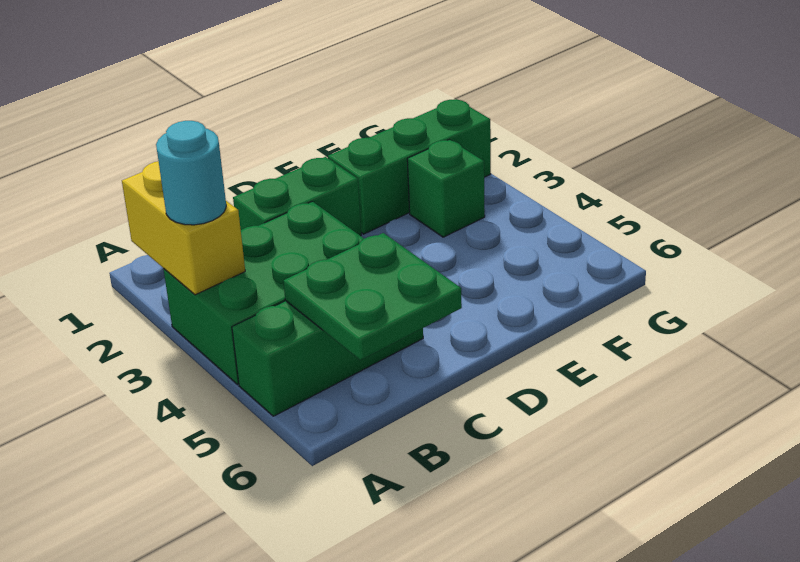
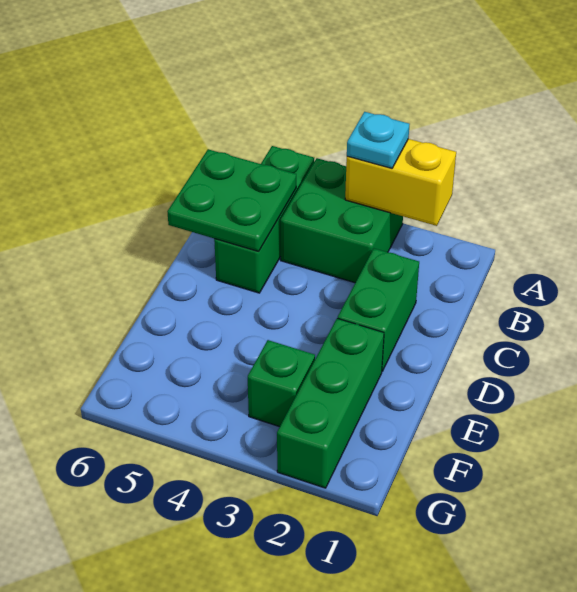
green brick A3:C4 level 1 -> green brick A3:B4 level 1
cyan round brick A3 level 3 -> cyan plate A3 level 3

